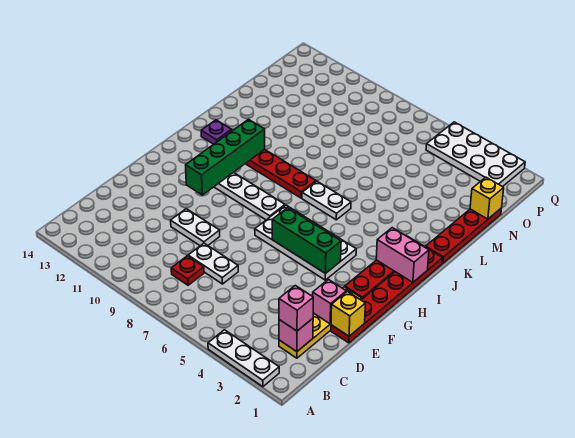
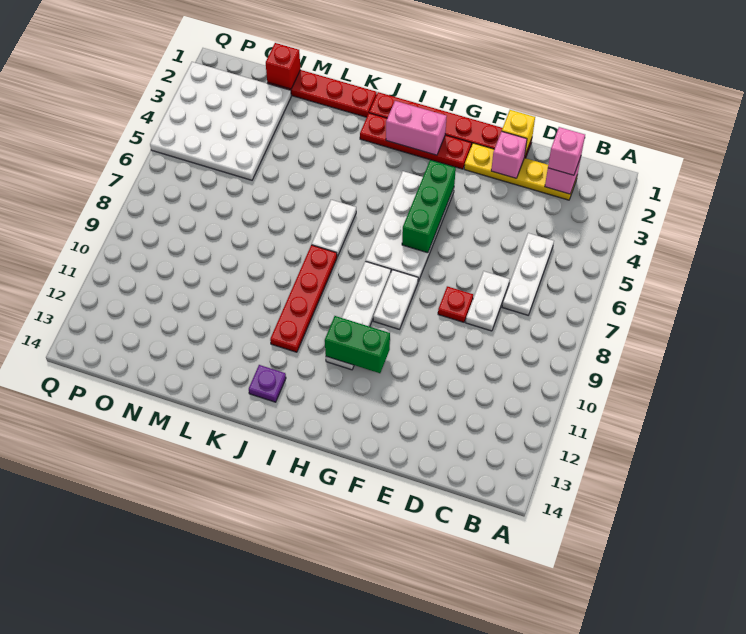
white plate A2:A4 level 1 -> white plate C5:C7 level 1
red plate C8 level 1 -> red plate E8 level 1
white plate E9:E10 level 1 -> white plate G8:G9 level 1
green brick G11:J11 level 2 -> green brick G11:H11 level 2
pink brick I1:I2 level 2 -> pink brick H2:I2 level 2
yellow brick N1 level 2 -> red brick N1 level 2
white plate P2:Q5 level 1 -> white plate N2:Q5 level 1

